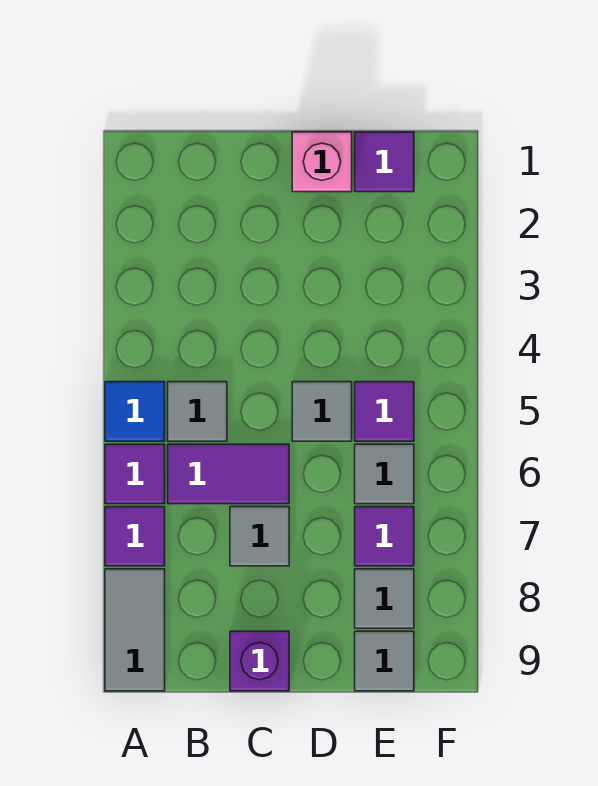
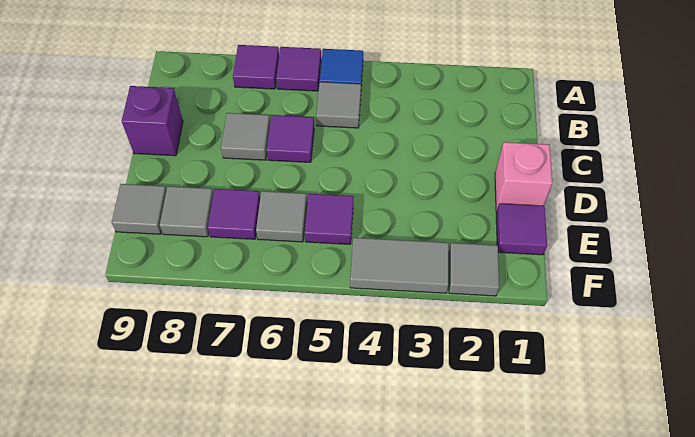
grey tile A8:A9 level 1 -> grey tile F3:F4 level 1
purple tile B6:C6 level 1 -> purple tile C6 level 1
grey tile D5 level 1 -> grey tile F2 level 1

